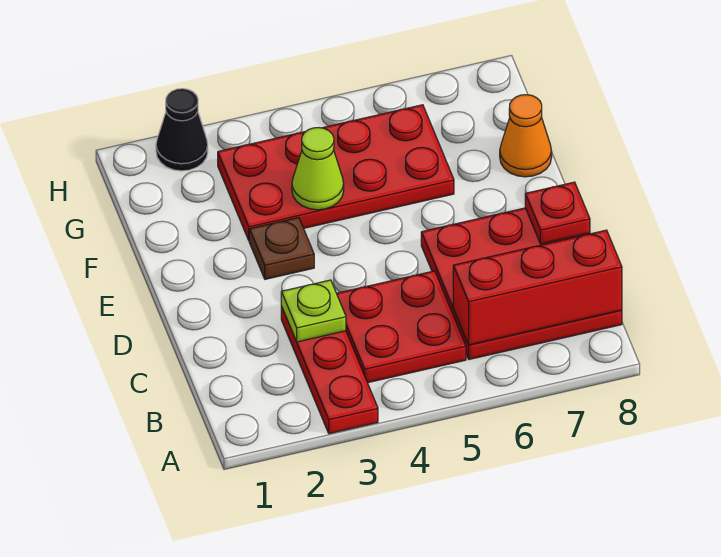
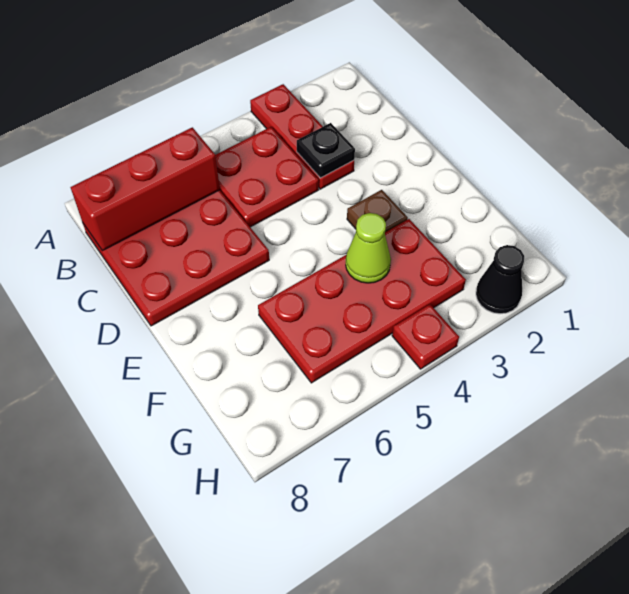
lime plate C3 level 2 -> black plate C3 level 2
red plate D8 level 2 -> red plate H4 level 1
orange cone F8 level 1 -> none

